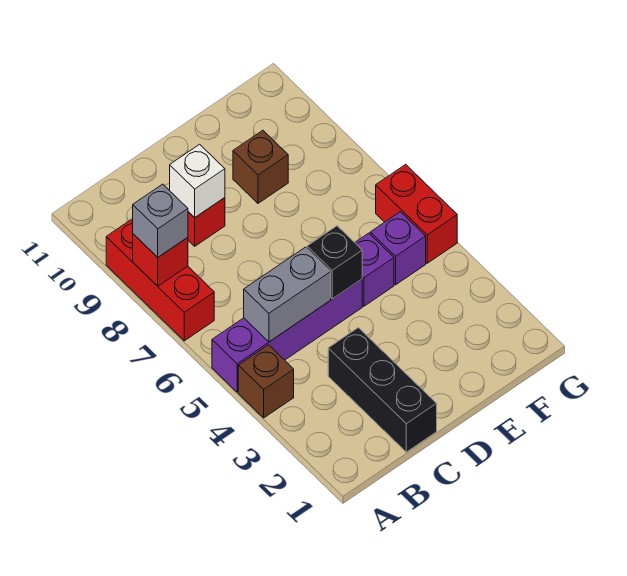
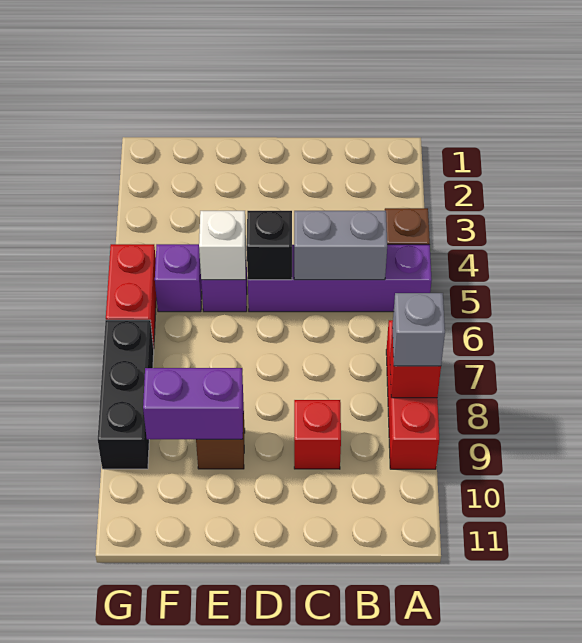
black brick C1:C3 level 1 -> black brick G7:G9 level 1
white brick C9 level 2 -> white brick E5 level 2
none -> purple brick E9:F9 level 2

